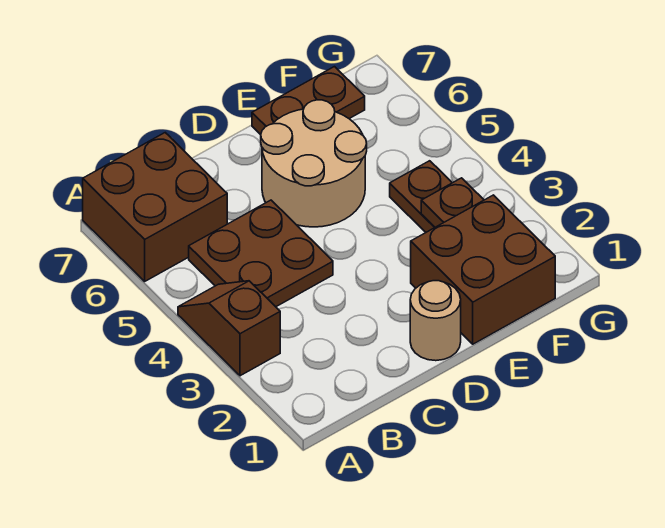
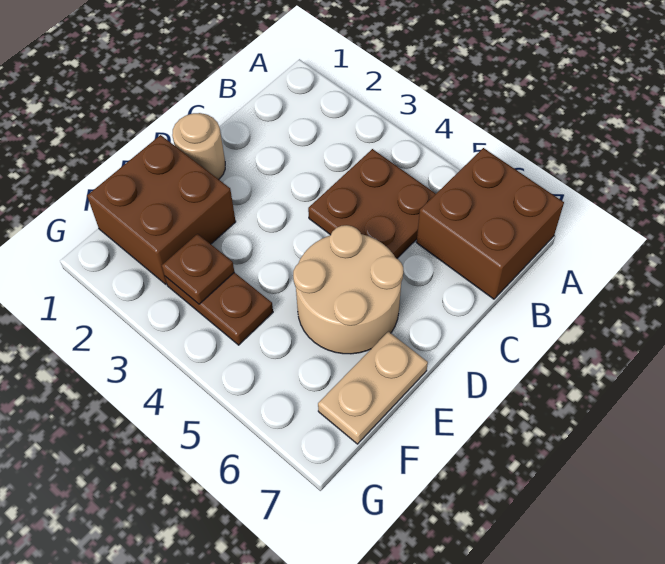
brown slope A3:A4 level 1 top 3 -> none
brown plate E7:F7 level 1 -> tan plate E7:F7 level 1

